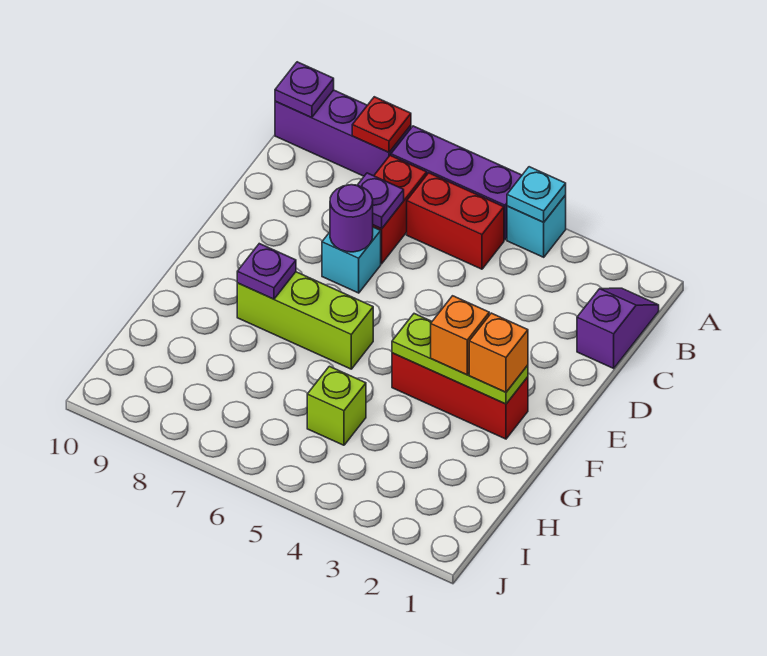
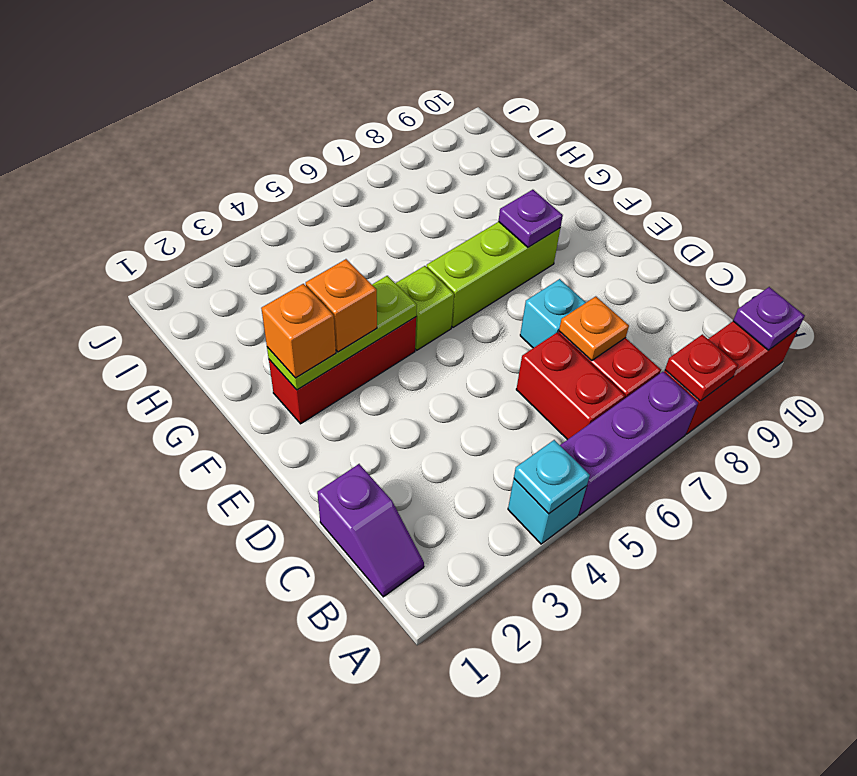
purple brick A8:A10 level 1 -> red brick A8:A10 level 1
red brick B5:B6 level 1 -> red brick B6:C6 level 1
purple plate C7 level 2 -> orange plate C7 level 2
purple round brick D7 level 2 -> none
lime brick H5 level 1 -> lime brick F5 level 1

